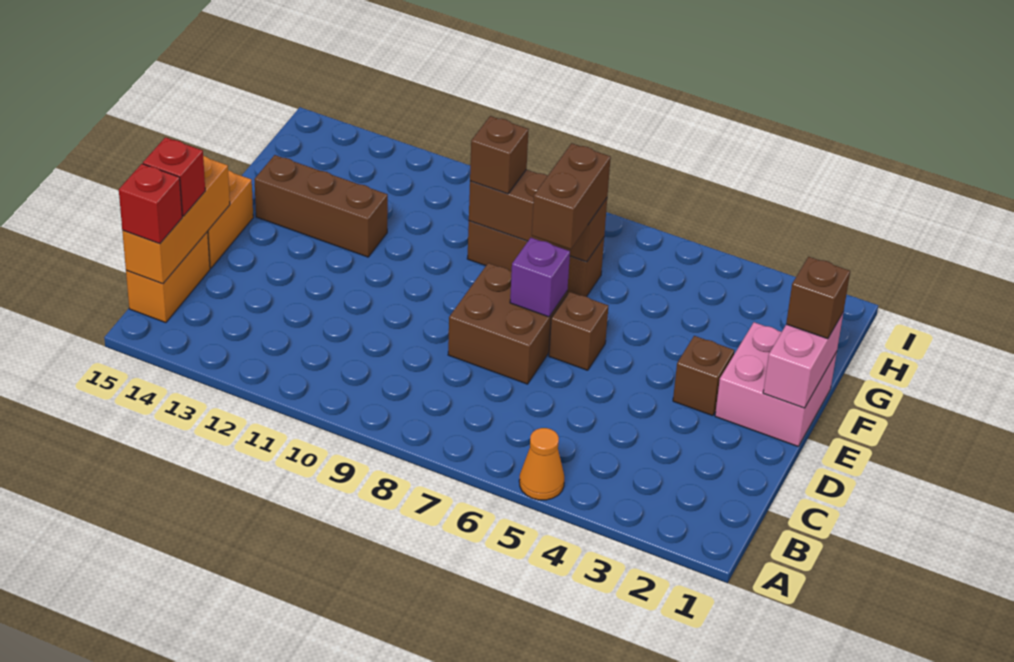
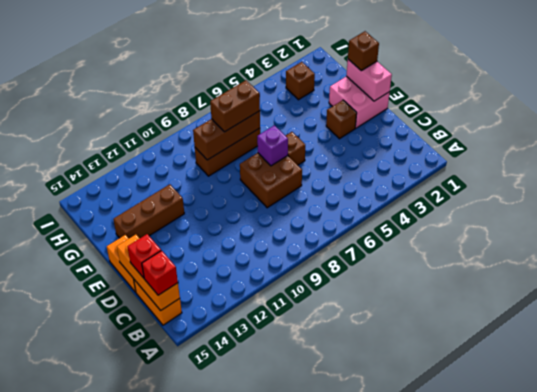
orange cone A5 level 1 -> none
brown brick F7:G7 level 3 -> brown brick G7:G8 level 3
brown brick G9 level 3 -> brown brick H3 level 1

